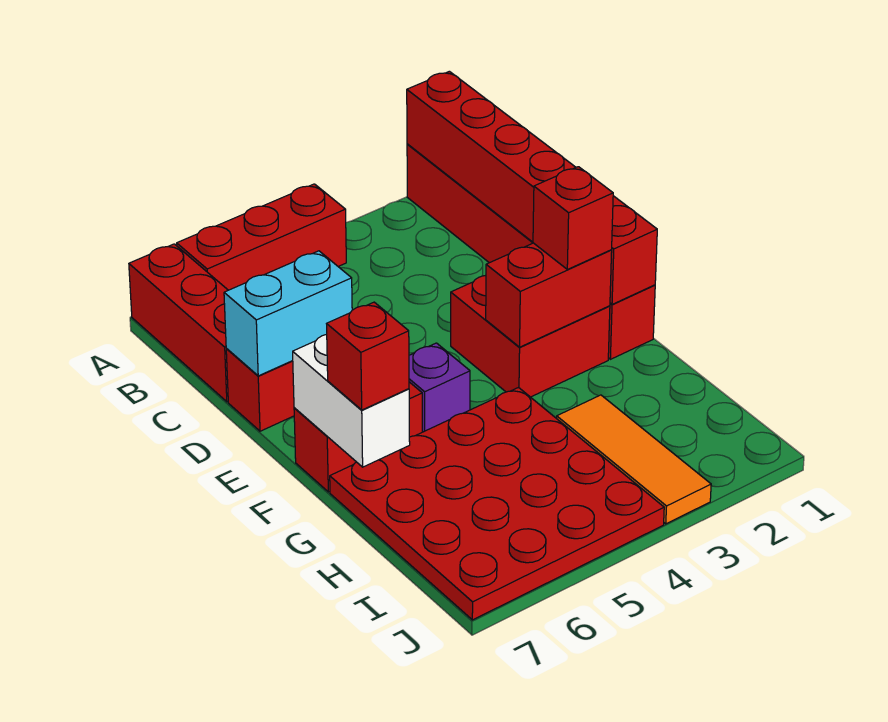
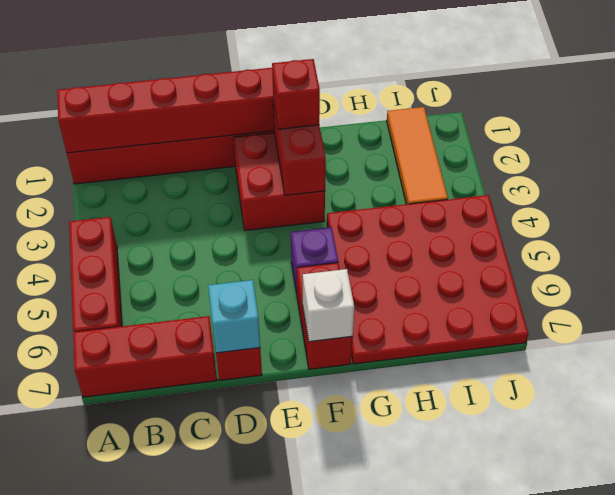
cyan brick D6:D7 level 2 -> cyan brick D7 level 2
white brick F7:G7 level 2 -> white brick F7 level 2
red brick G7 level 3 -> none
orange tile H3:J3 level 1 -> orange tile I1:I3 level 1

